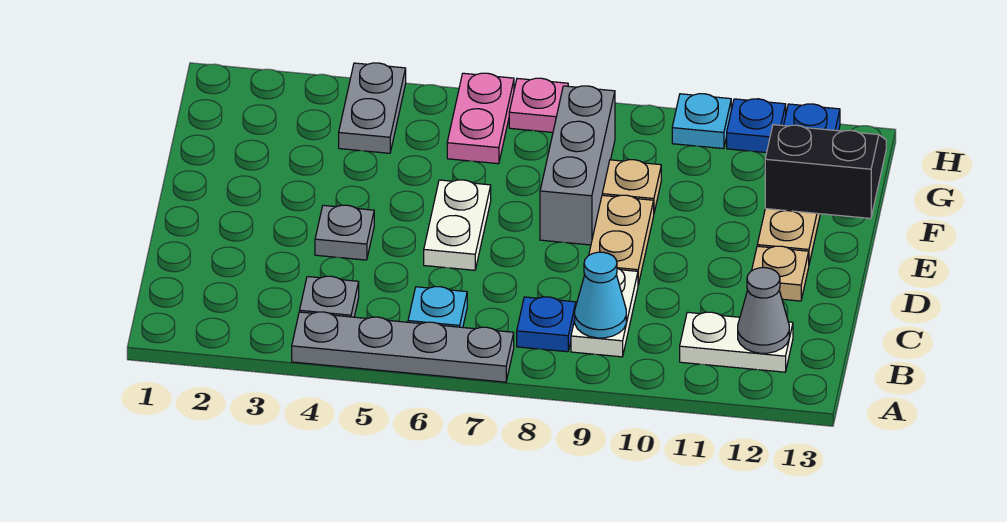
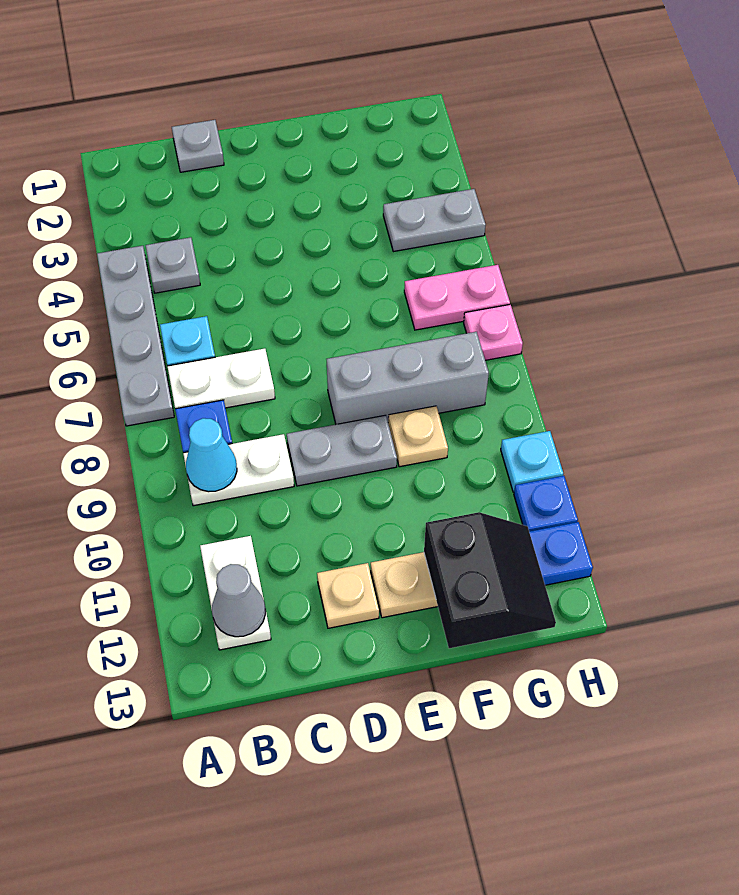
grey plate D4 level 1 -> grey plate C1 level 1
white plate D6:E6 level 1 -> white plate B7:C7 level 1
tan plate D9:E9 level 1 -> grey plate D9:E9 level 1

